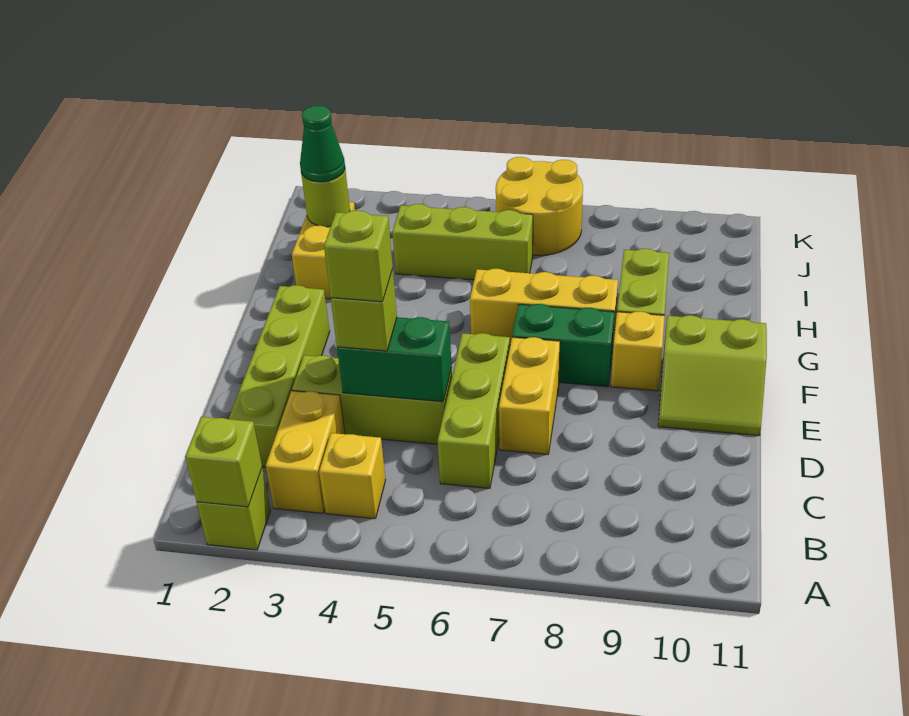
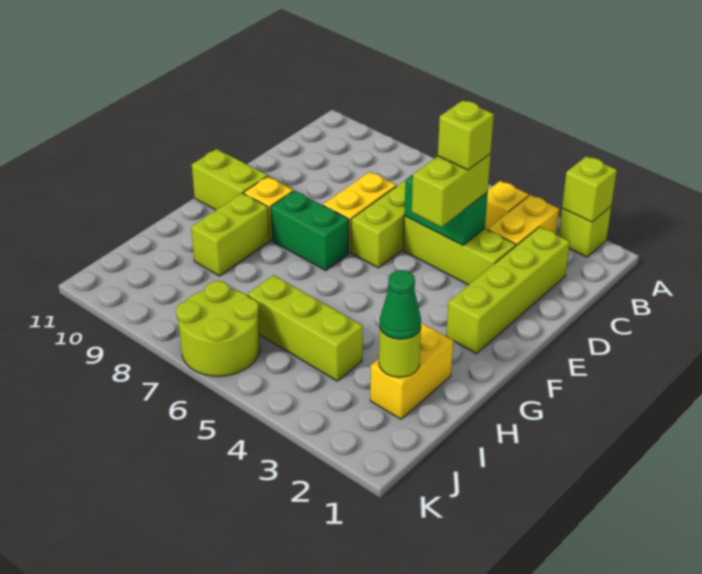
lime brick D4 level 3 -> lime brick D4:E4 level 3
yellow brick G6:G8 level 1 -> none
yellow round brick J6:K7 level 1 -> lime round brick J6:K7 level 1

